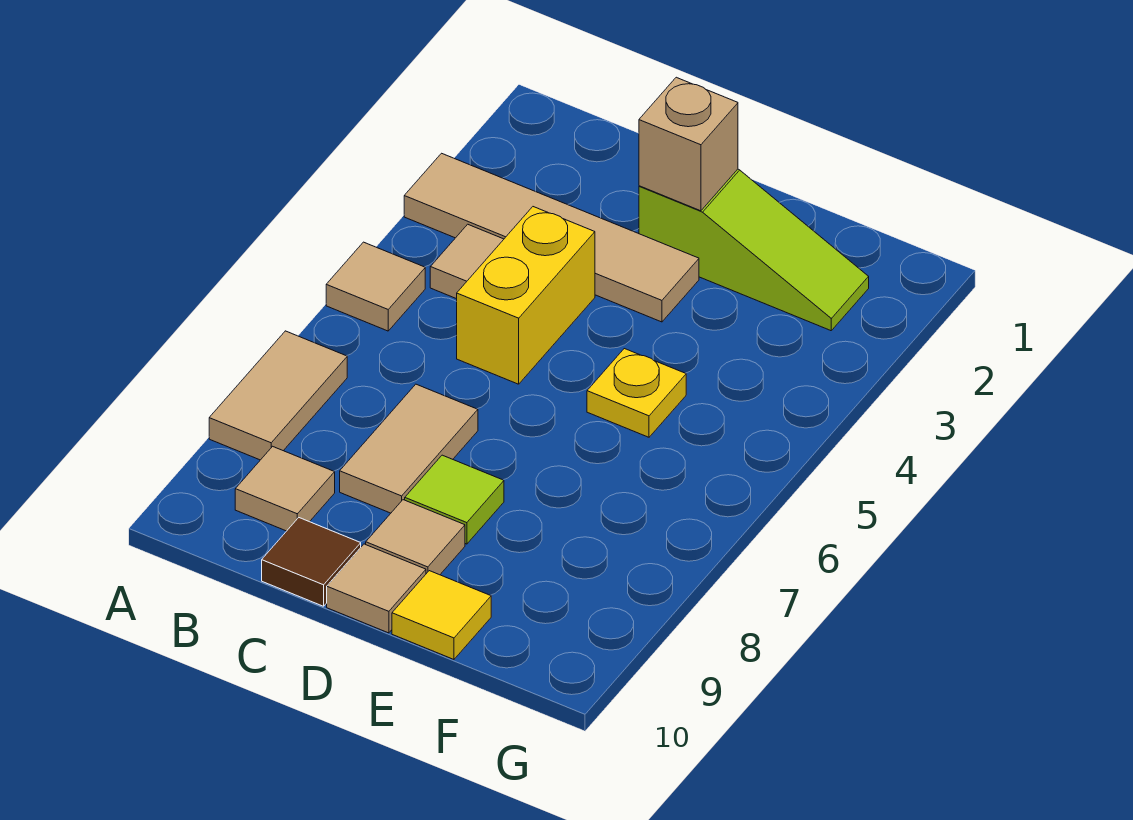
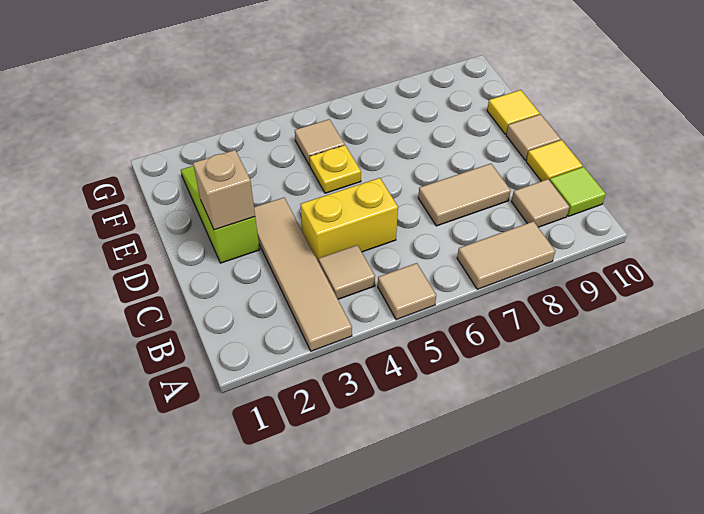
brown tile C10 level 1 -> yellow tile C10 level 1
lime tile D8 level 1 -> lime tile B10 level 1
tan tile D9 level 1 -> tan tile F5 level 1

